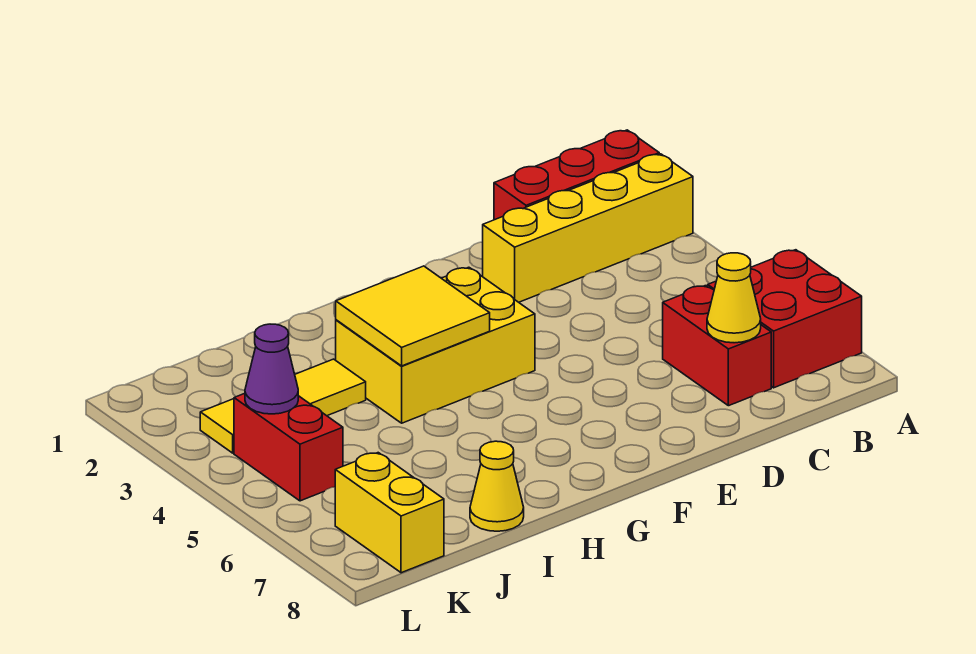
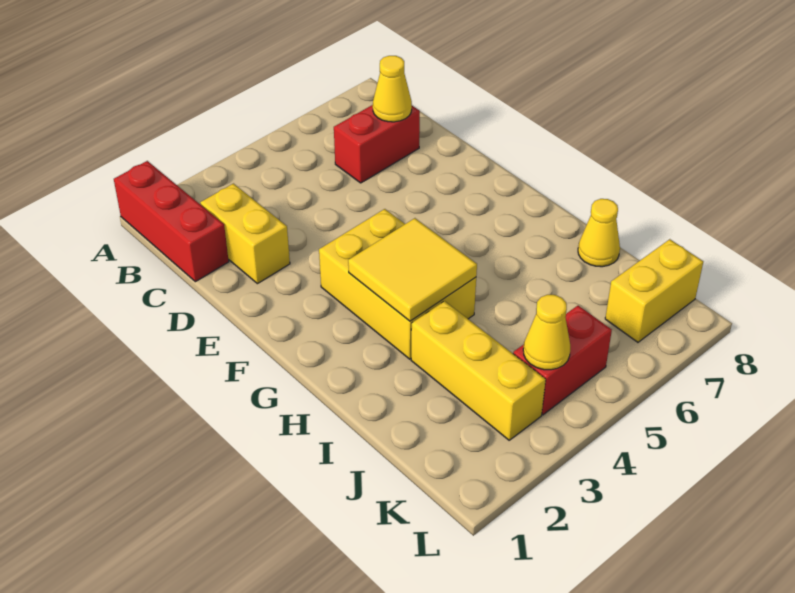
yellow brick A2:D2 level 1 -> yellow brick C2:D2 level 1
red brick A6:B7 level 1 -> none
yellow tile I3:K3 level 1 -> yellow brick I3:K3 level 1
purple cone K4 level 2 -> yellow cone K4 level 2

